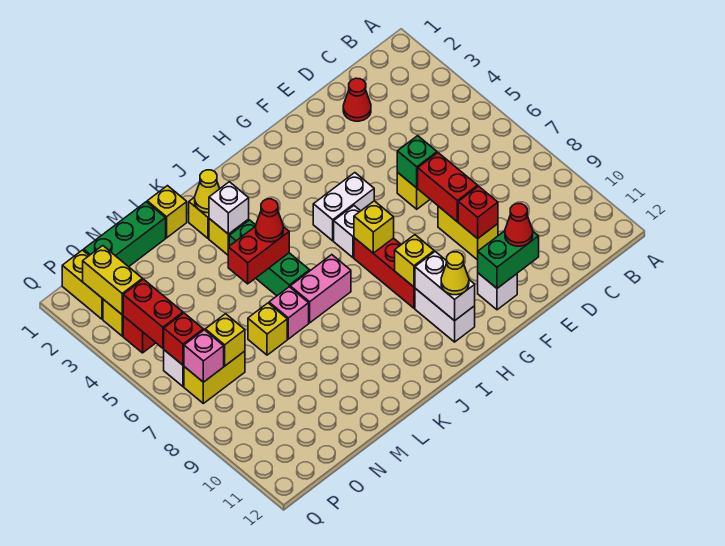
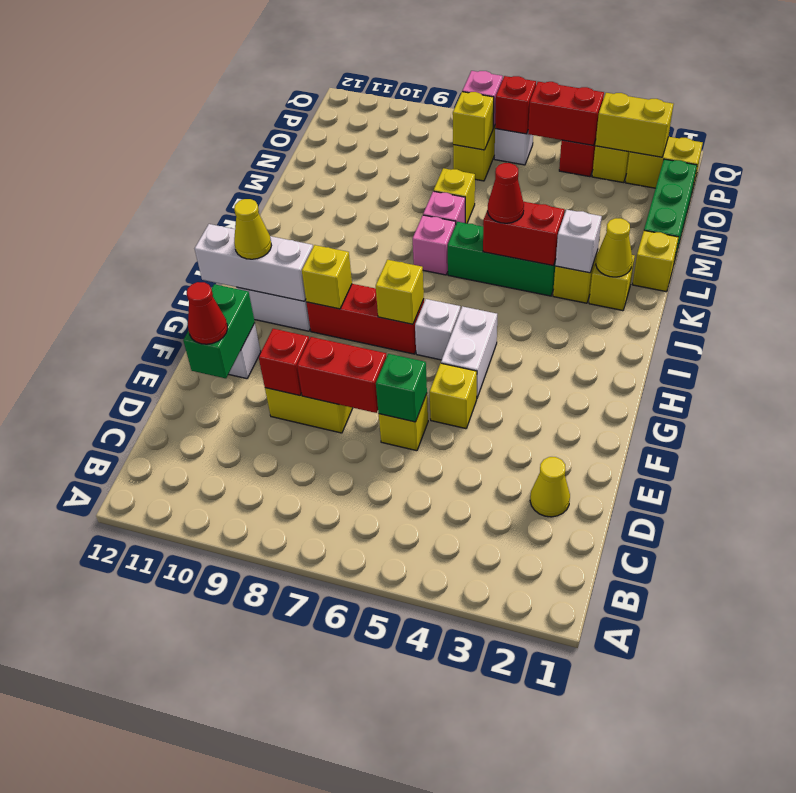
red cone D2 level 1 -> yellow cone D2 level 1
none -> yellow brick F5 level 1
white brick H10:H11 level 2 -> white brick H10:H12 level 2
pink brick J7:K7 level 1 -> pink brick K7 level 1
red brick K5:L5 level 2 -> red brick K4:K5 level 2

